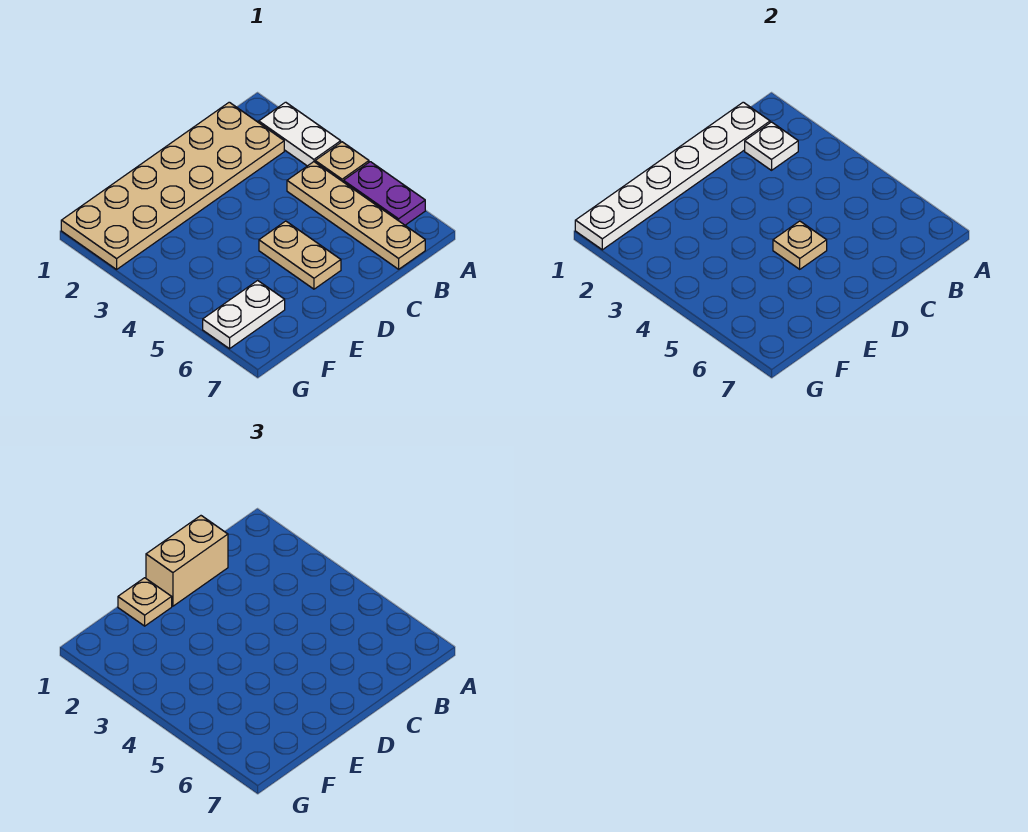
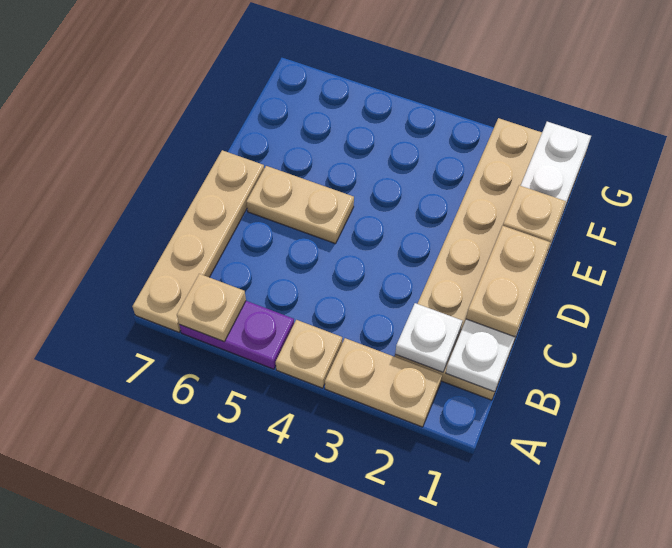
white plate A2:A3 level 1 -> tan plate A2:A3 level 1
tan plate B4:B7 level 1 -> tan plate A7:D7 level 1
tan brick C1:D1 level 3 -> tan plate C1:D1 level 3
tan plate D5 level 2 -> tan plate A6 level 2
white plate F6:G6 level 1 -> none

